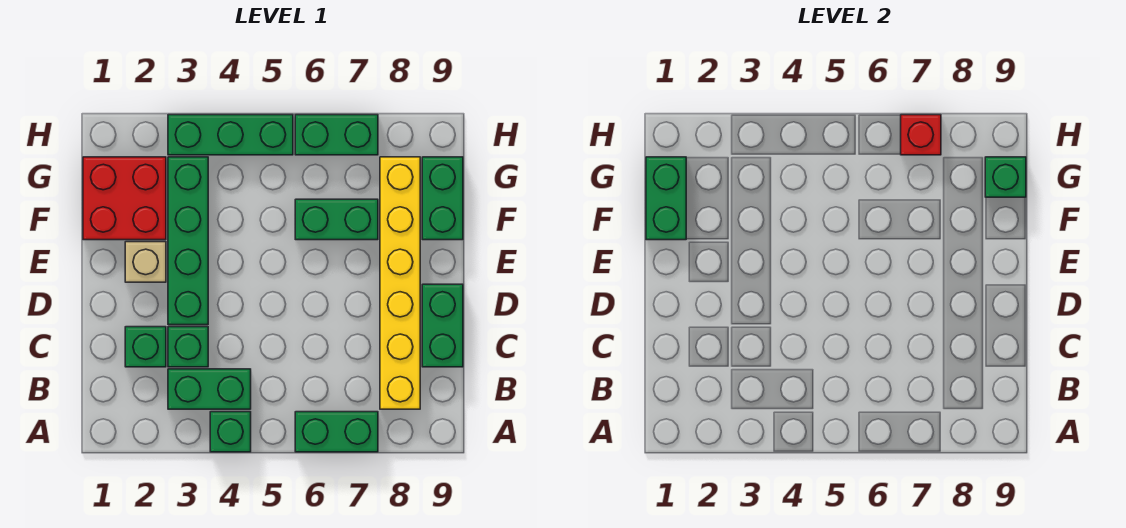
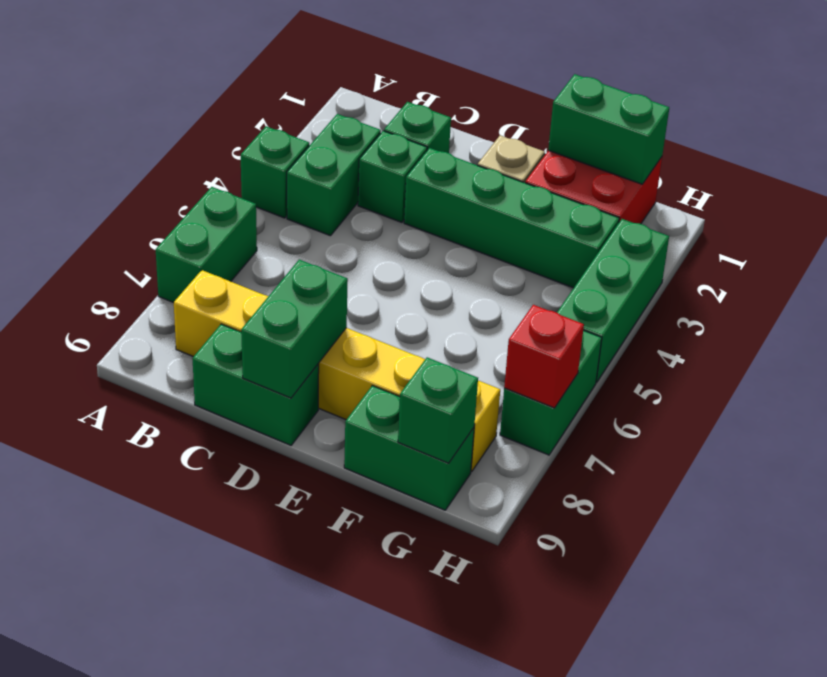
green brick F6:F7 level 1 -> green brick D8:D9 level 2

